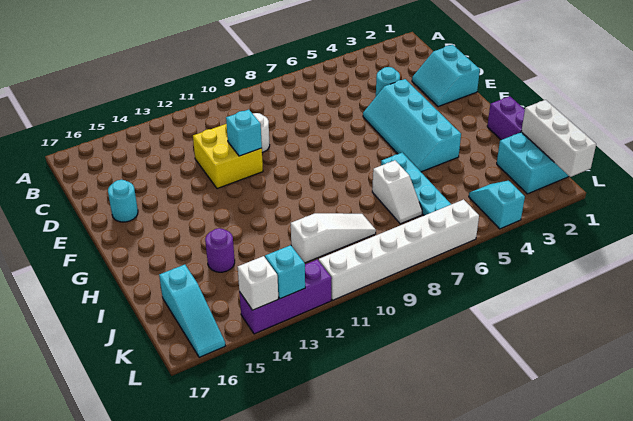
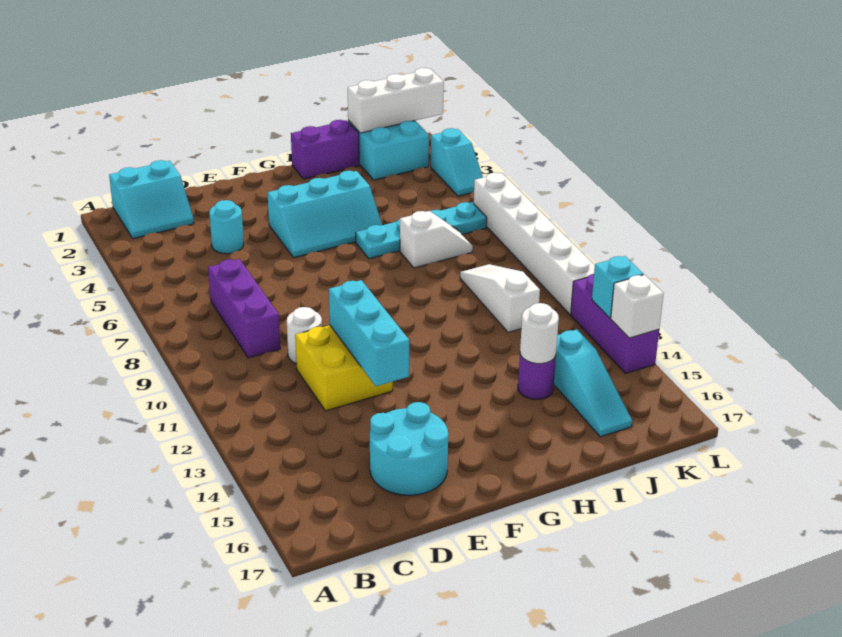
none -> purple brick C7:C9 level 1
cyan slope D1:E2 level 1 top 1 -> cyan slope B1:C2 level 1 top 1
cyan slope E4:H5 level 1 top 4 -> cyan slope F4:H5 level 1 top 4
cyan brick E11 level 2 -> cyan brick E11:E13 level 2
cyan round brick E16 level 1 -> cyan round brick D15:E16 level 1
none -> white round brick I14 level 2
cyan slope J16:L16 level 1 top J -> cyan slope J14:J16 level 1 top 14
cyan slope K4:L4 level 1 top L -> cyan slope L3:L4 level 1 top 3

